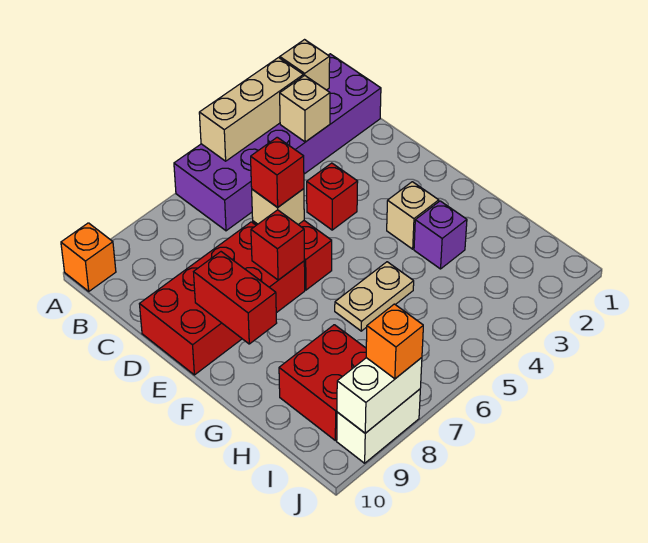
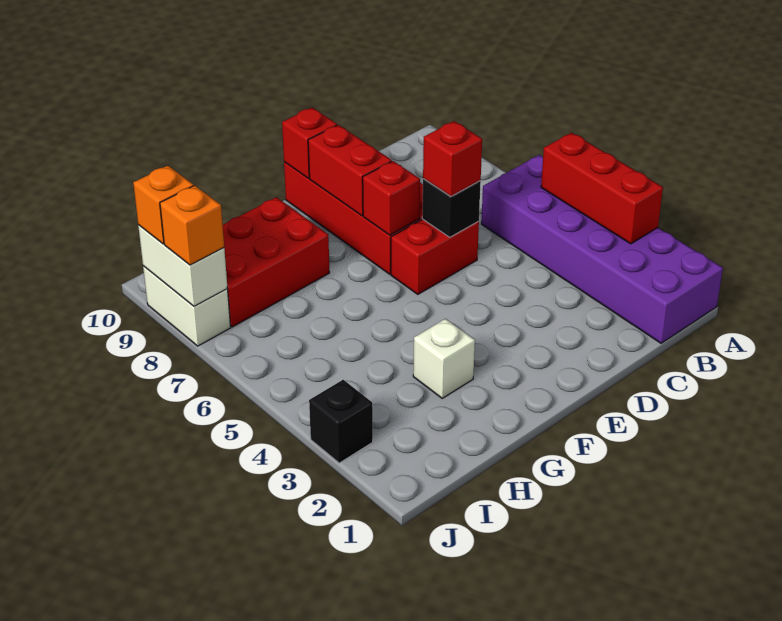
tan brick A2 level 2 -> none
tan brick A3:A5 level 2 -> red brick A3:A5 level 2
orange brick A10 level 1 -> orange brick J9 level 3
tan brick B3 level 2 -> none
red brick D4 level 1 -> red brick E10 level 2
tan brick D6 level 2 -> black brick D6 level 2
red brick E9:F9 level 2 -> red brick E8:E9 level 2
tan brick F3 level 1 -> none
purple brick G3 level 1 -> white brick G3 level 1
tan plate G5:G6 level 1 -> none
red brick H8:I9 level 1 -> red brick G8:I9 level 1
none -> black brick J3 level 1

